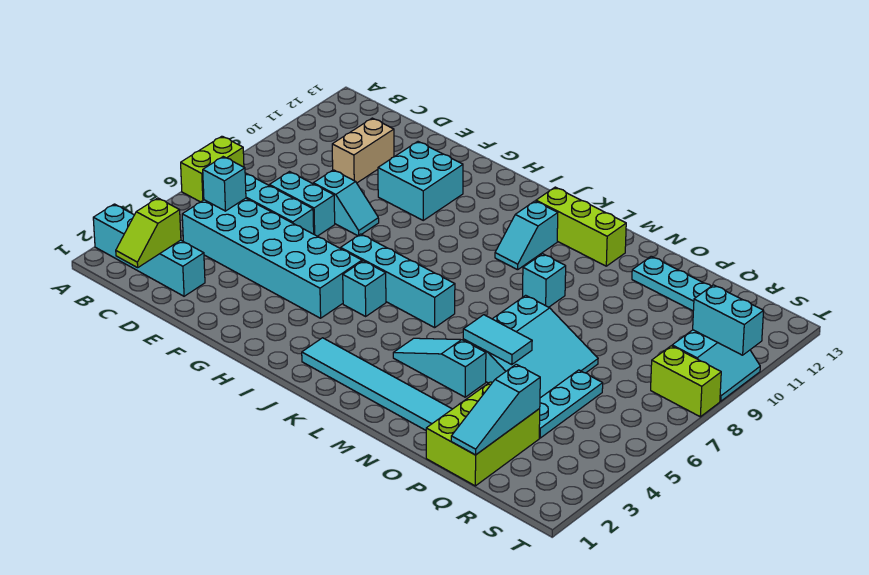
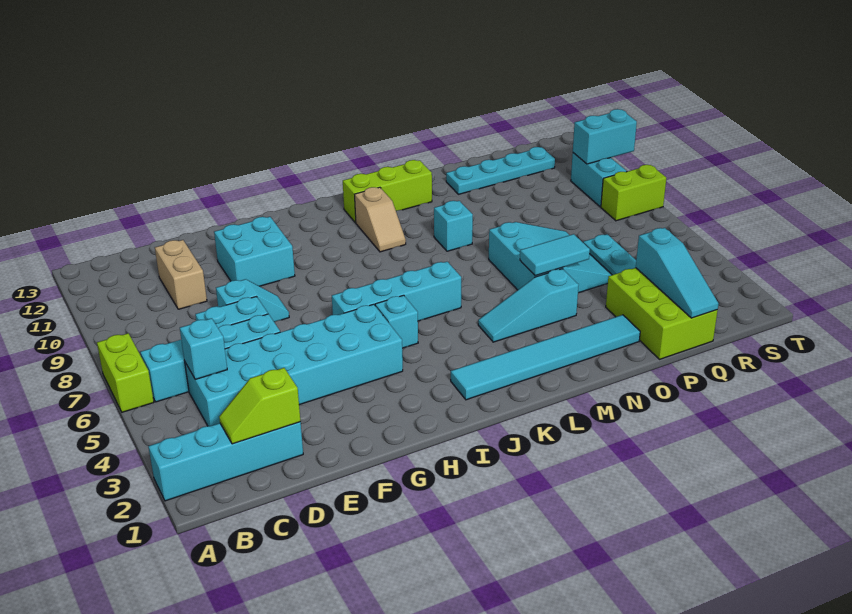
lime slope C1:C2 level 2 top 2 -> lime slope C2:D2 level 2 top D
cyan slope K10:K11 level 1 top 11 -> tan slope K10:K11 level 1 top 11

